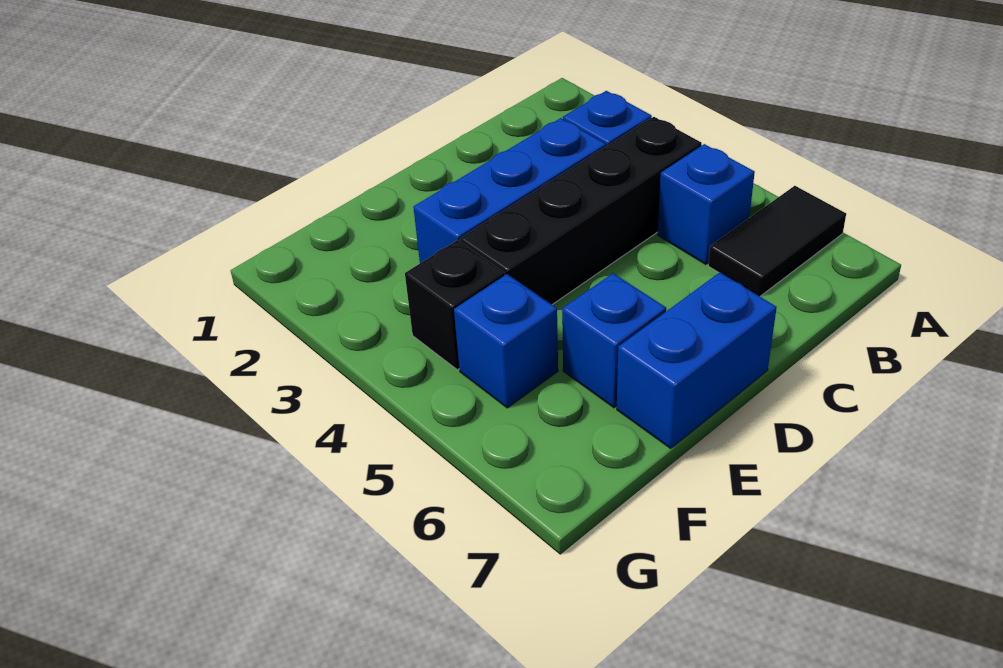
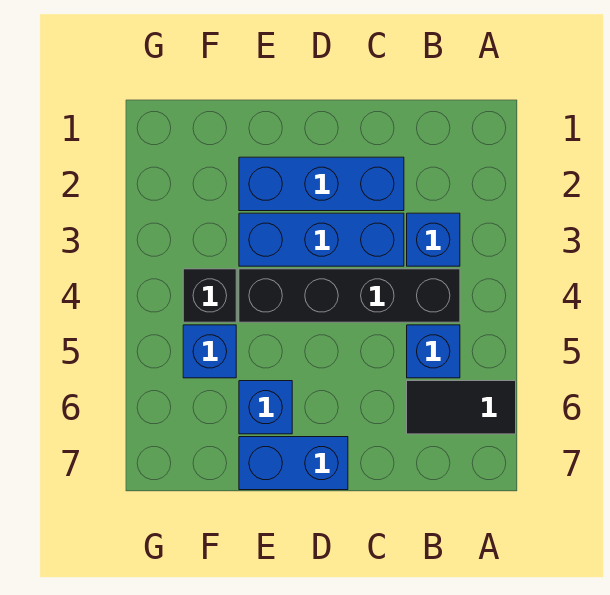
none -> blue brick C2:E2 level 1

